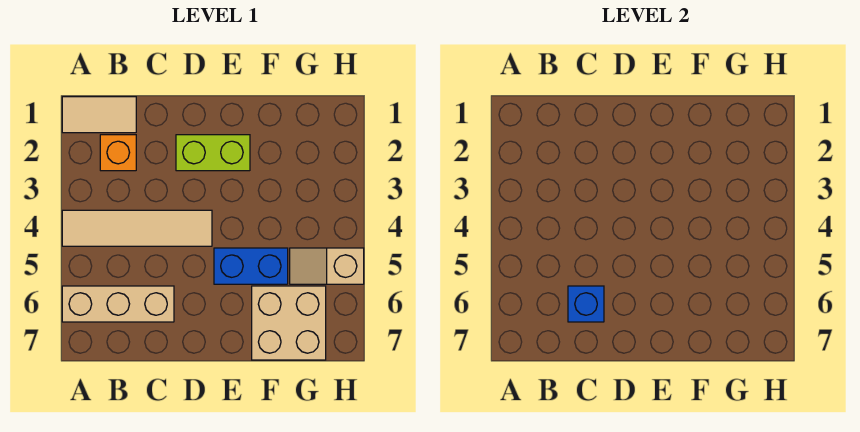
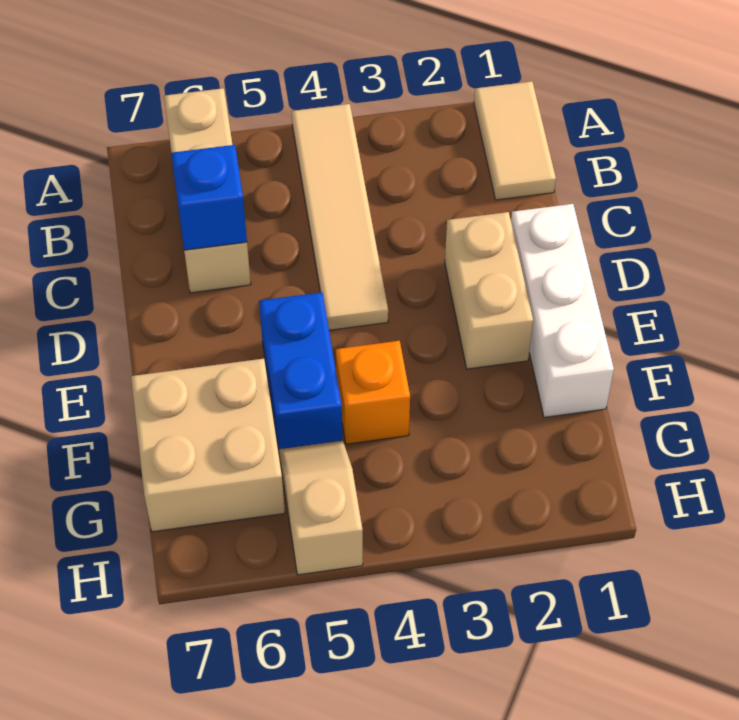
orange brick B2 level 1 -> orange brick F4 level 1
none -> white brick D1:F1 level 1
lime brick D2:E2 level 1 -> tan brick D2:E2 level 1

